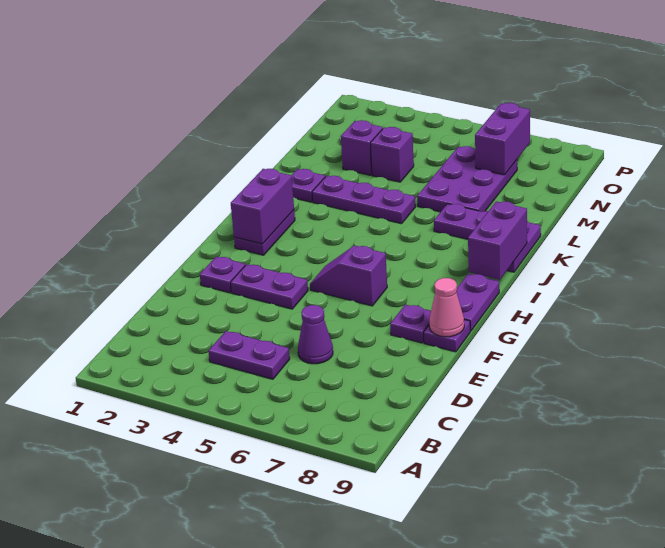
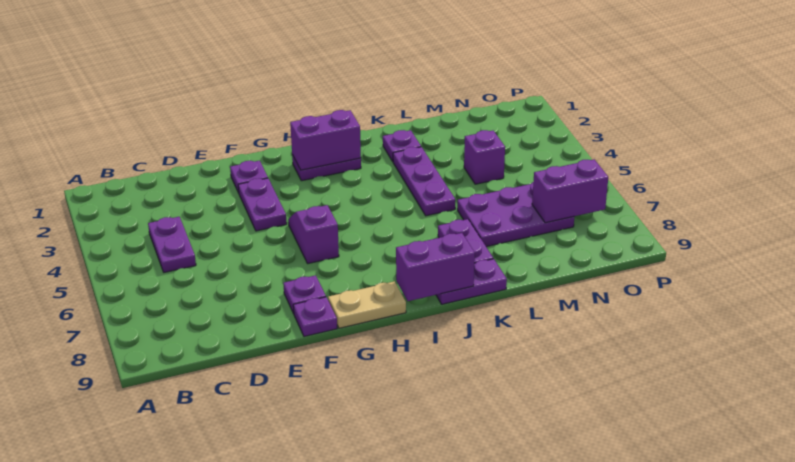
purple cone D6 level 1 -> none
pink cone F9 level 2 -> none
purple plate G9:H9 level 1 -> tan plate G9:H9 level 1
purple brick M3 level 1 -> none

